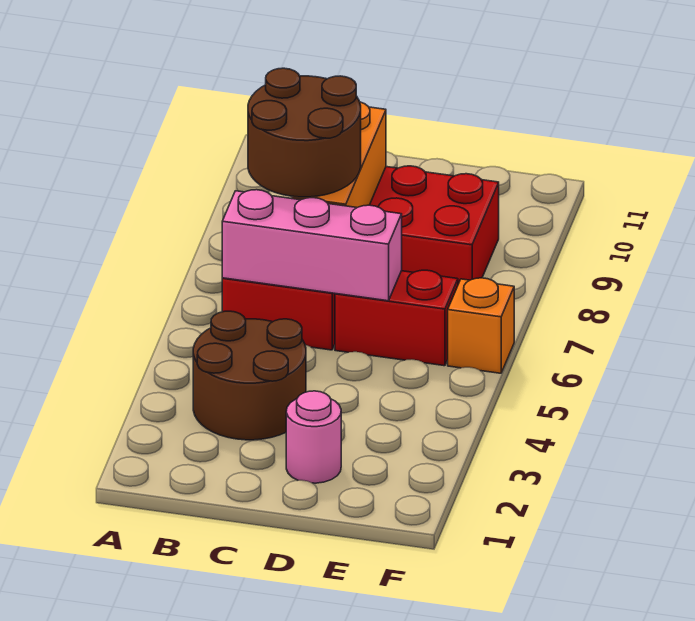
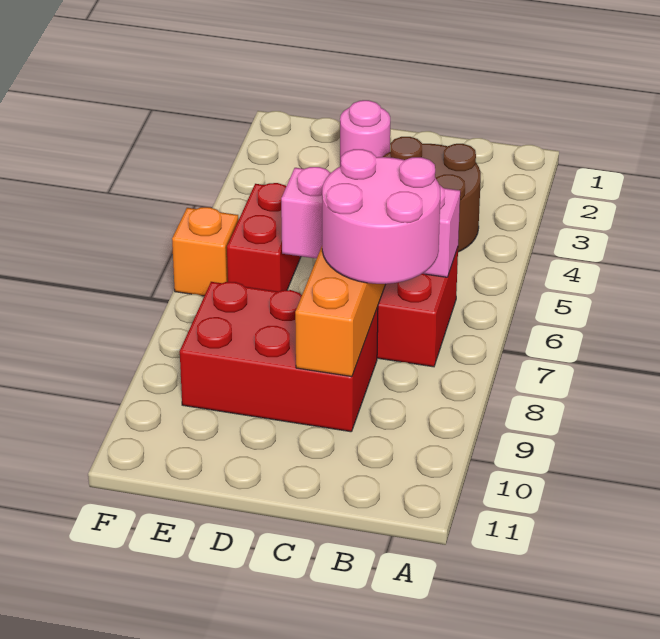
brown round brick B7:C8 level 3 -> pink round brick B7:C8 level 3
red brick D6:E6 level 1 -> red brick E5:E6 level 1

